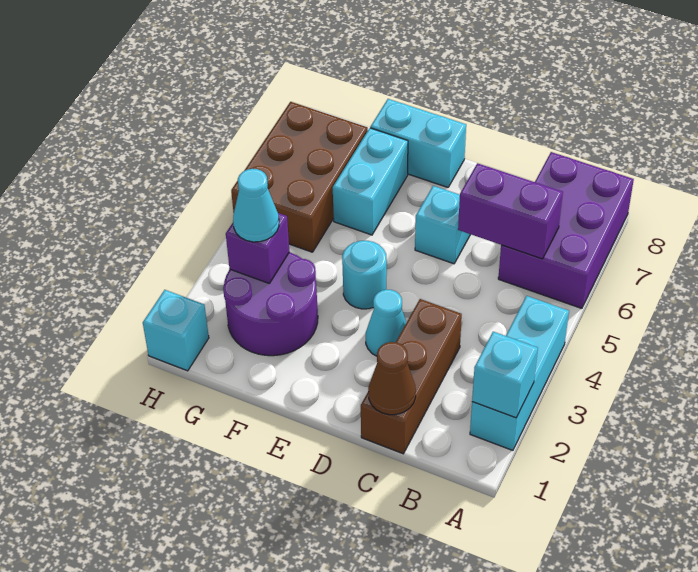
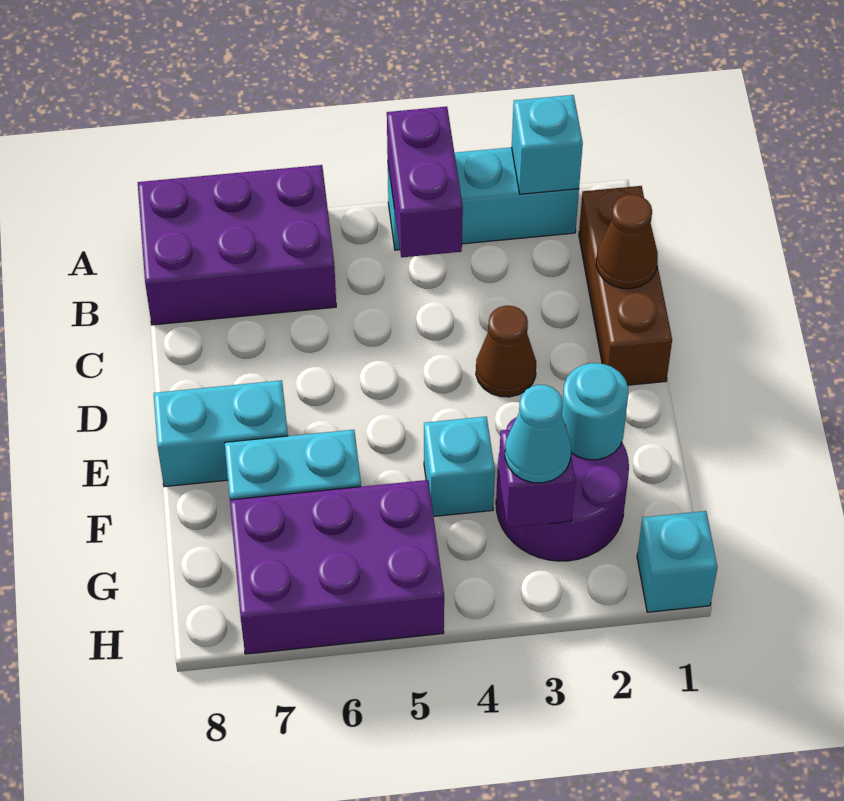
purple brick B6:C6 level 2 -> purple brick A4:B4 level 2
brown brick C1:C3 level 1 -> brown brick B1:D1 level 1
cyan cone D3 level 1 -> brown cone D3 level 1
cyan brick D6 level 1 -> cyan brick F4 level 1
cyan round brick E4 level 1 -> cyan round brick F2 level 2
cyan brick E8:F8 level 1 -> cyan brick E7:E8 level 1
brown brick G5:H7 level 1 -> purple brick G5:H7 level 1

